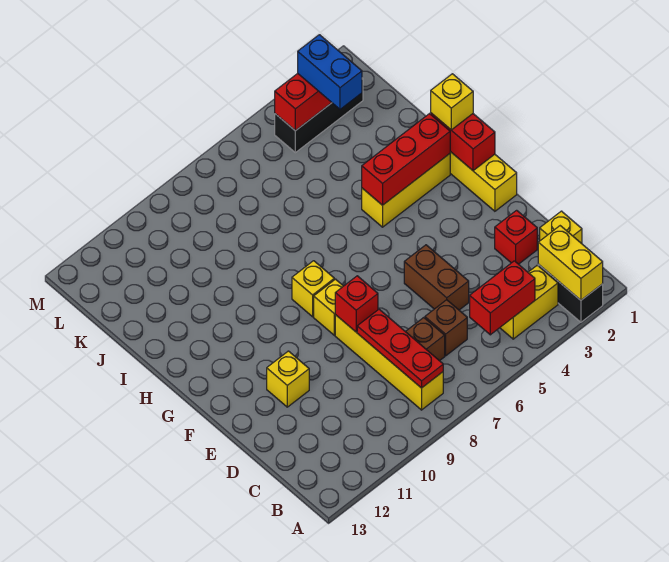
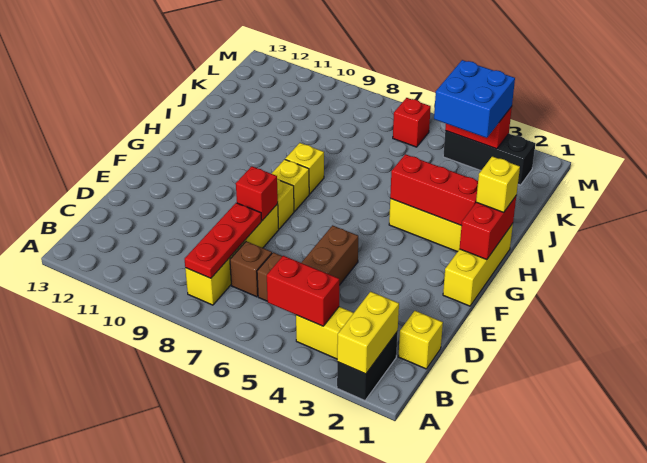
red brick D2 level 1 -> red brick L6 level 1
yellow brick E11 level 1 -> yellow brick H8 level 1
blue brick K3:L3 level 3 -> blue brick K3:L4 level 3

